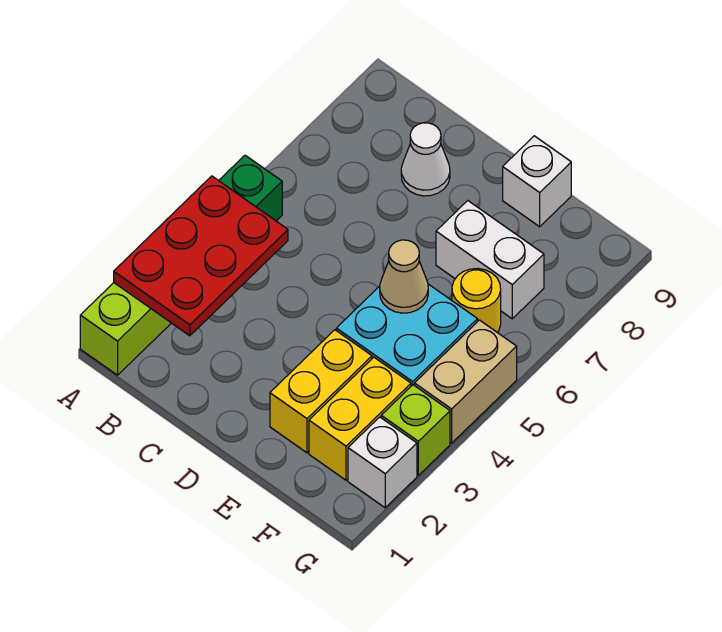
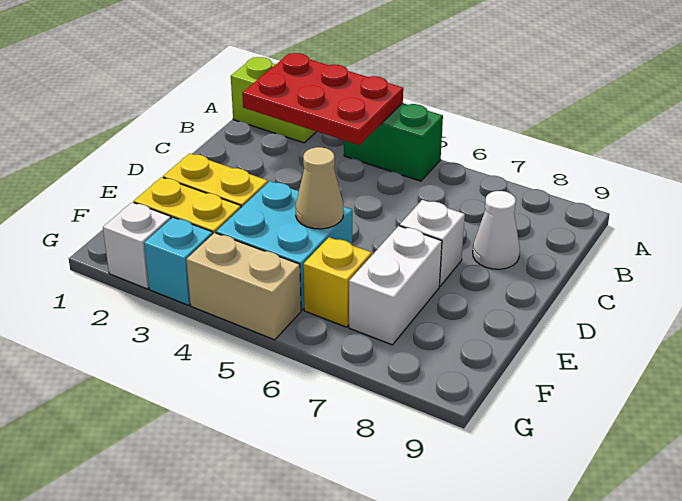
white brick E9 level 1 -> white brick D7 level 1
yellow round brick F6 level 1 -> yellow brick F6 level 1
lime brick G3 level 1 -> cyan brick G3 level 1

